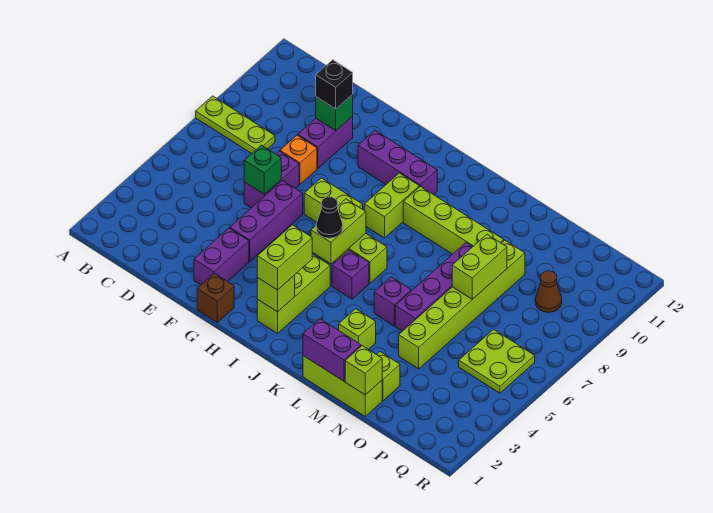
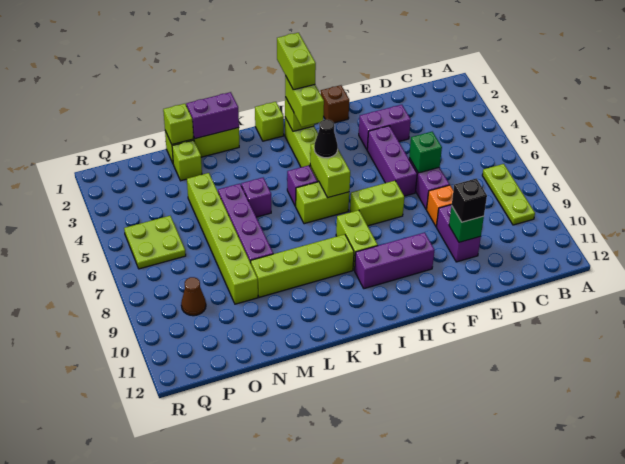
lime plate A8:C8 level 1 -> lime plate B7:B9 level 1
purple brick F2:F3 level 1 -> purple brick E3:F3 level 1
lime brick L3 level 1 -> lime brick J1 level 1
lime brick N7:N8 level 2 -> lime brick I1:I2 level 4

